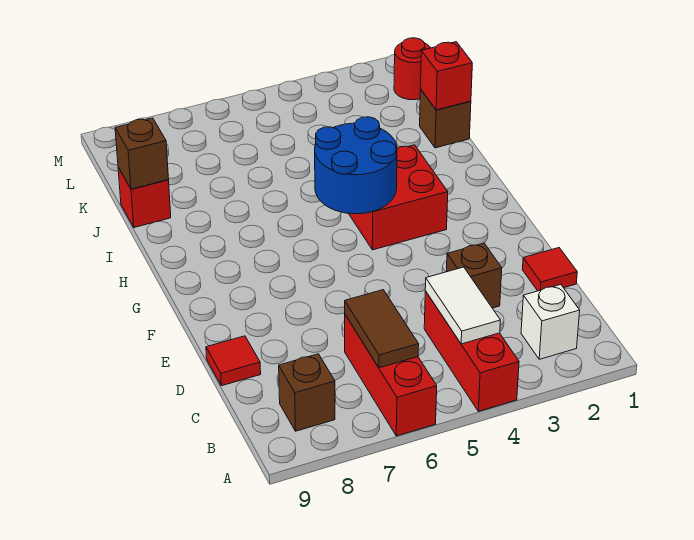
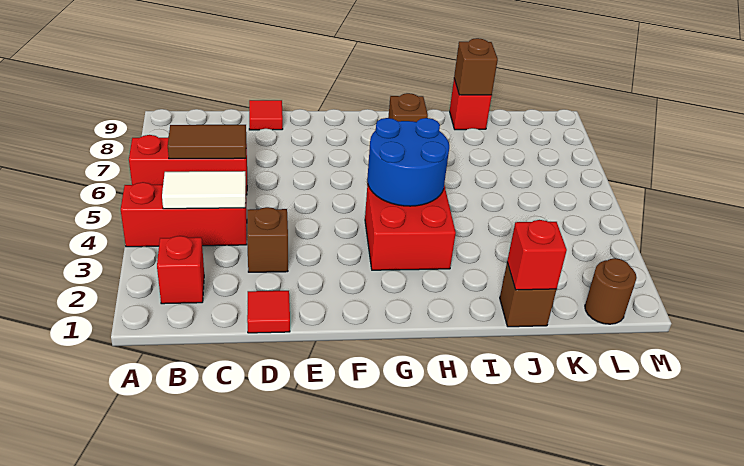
white brick B2 level 1 -> red brick B2 level 1
brown brick B8 level 1 -> brown brick H8 level 1
red round brick L1 level 1 -> brown round brick L1 level 1

